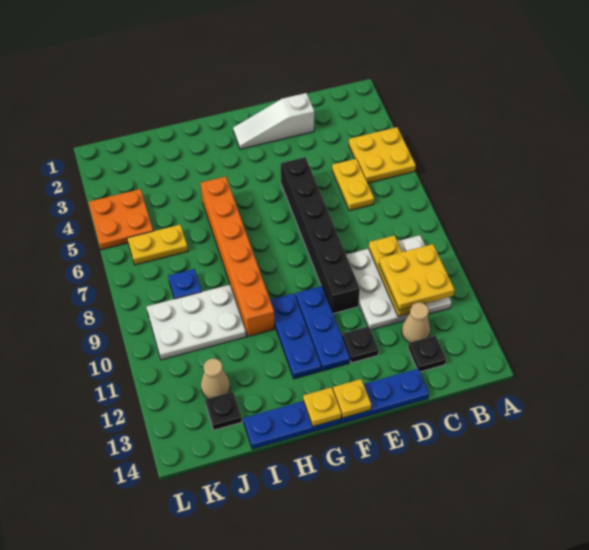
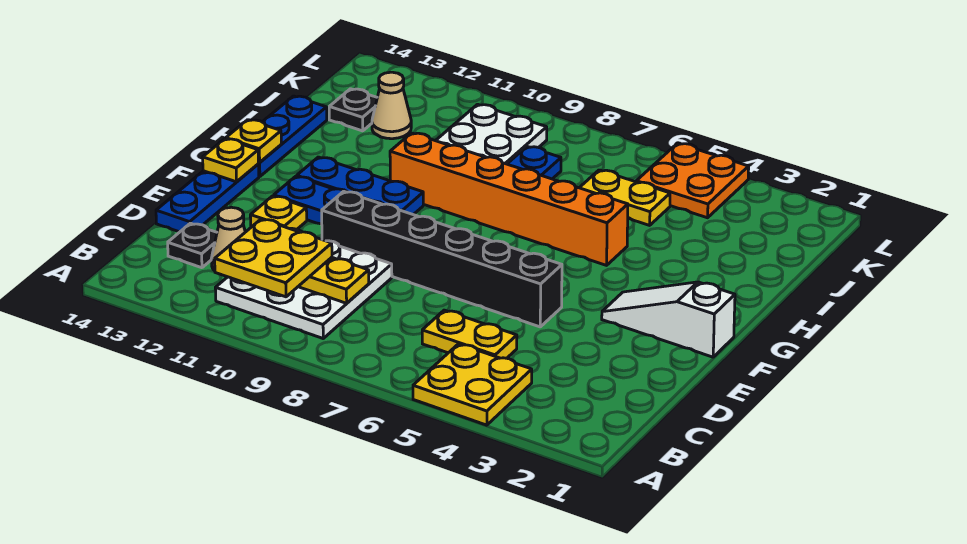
white slope D2:F2 level 1 top D -> white slope F1:F3 level 1 top 1
black plate E12 level 1 -> yellow plate E12 level 1
yellow plate J6:K6 level 1 -> yellow plate J5:J6 level 1

